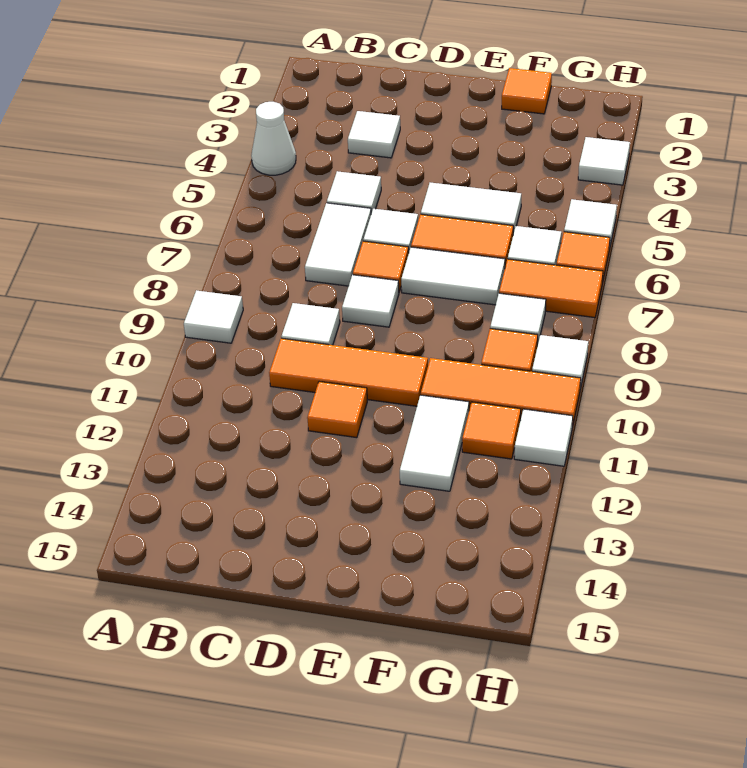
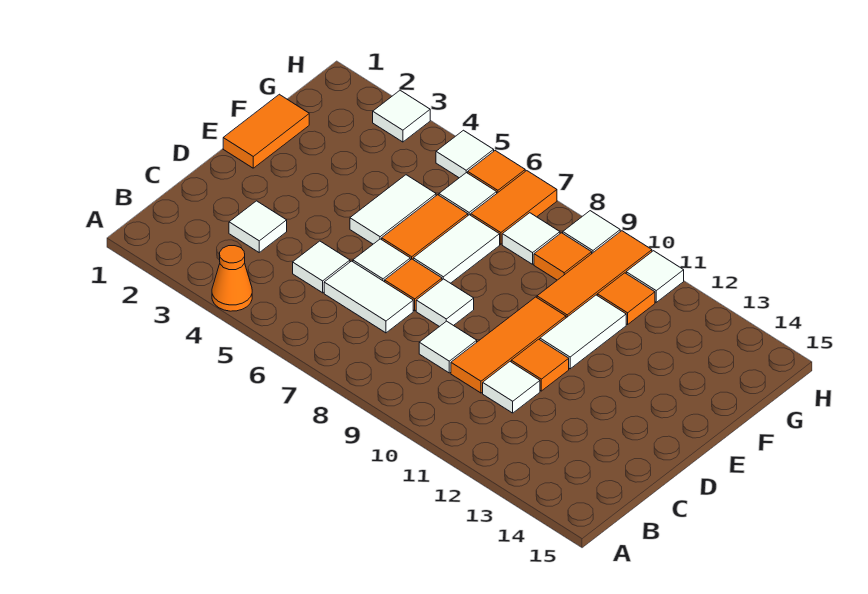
white cone A4 level 1 -> orange cone A4 level 1
white tile A9 level 1 -> white tile C11 level 1
orange tile F1 level 1 -> orange tile E1:F1 level 1
white tile F11:F12 level 1 -> white tile E11:F11 level 1

